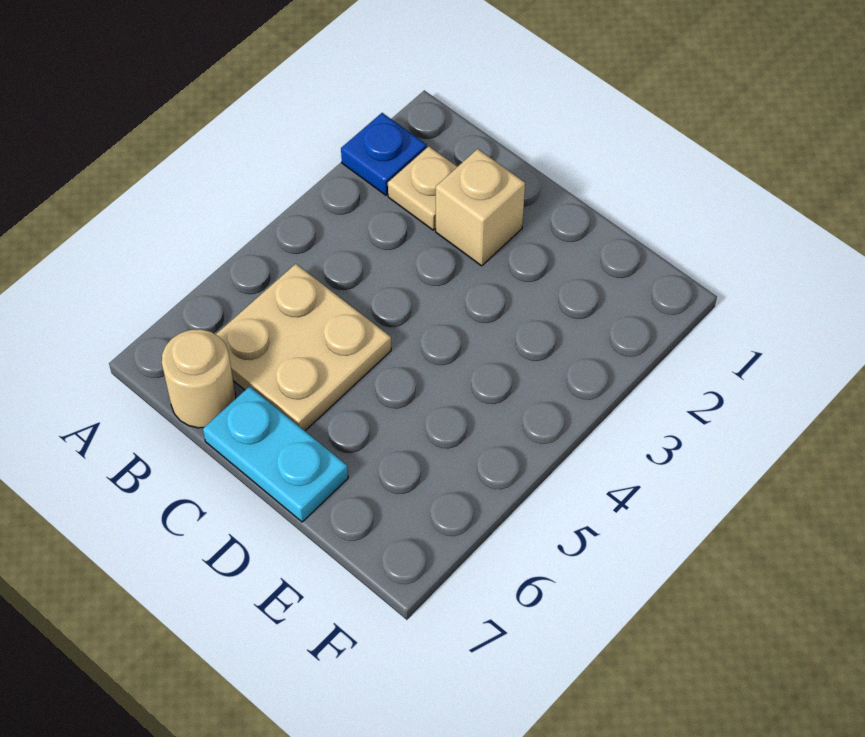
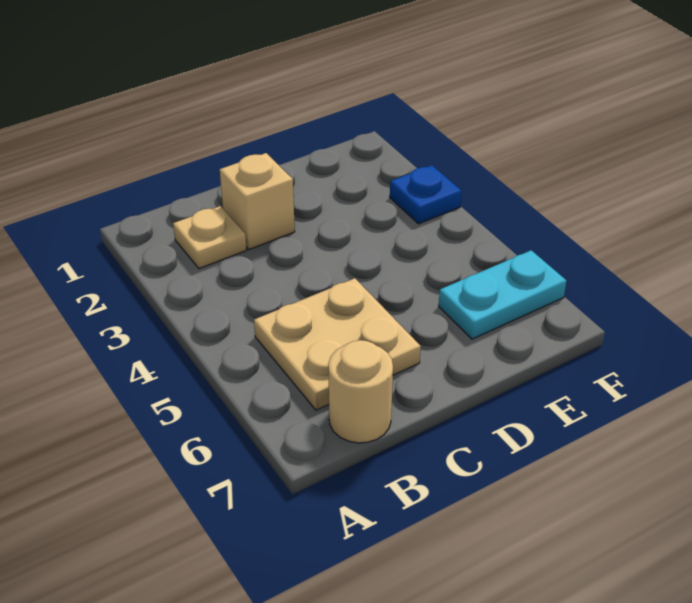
blue plate A2 level 1 -> blue plate F3 level 1
cyan plate C7:D7 level 1 -> cyan plate E6:F6 level 1

